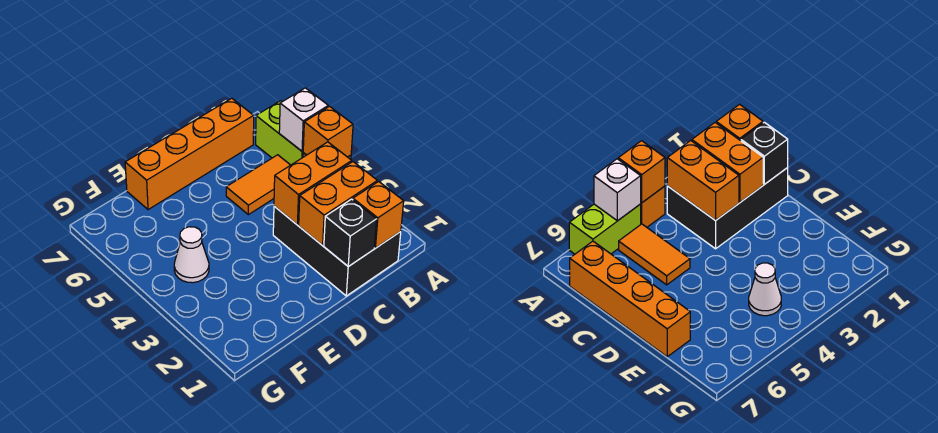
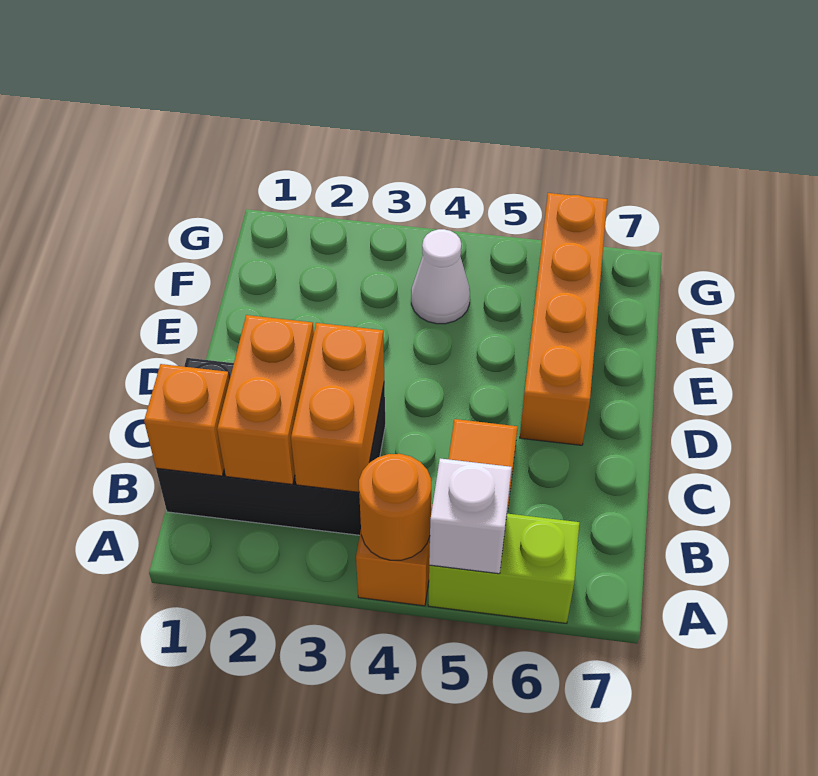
orange brick A4 level 2 -> orange round brick A4 level 2
orange brick B7:E7 level 1 -> orange brick D6:G6 level 1
black brick C1 level 2 -> none

